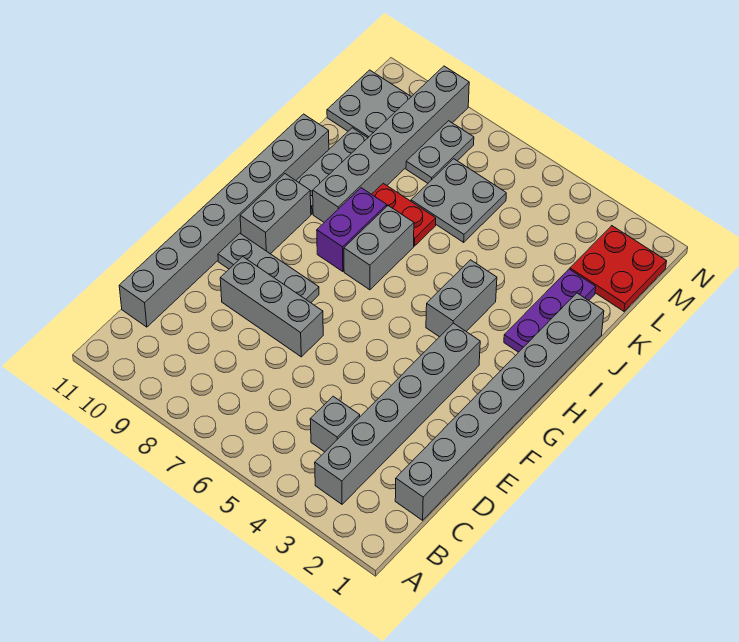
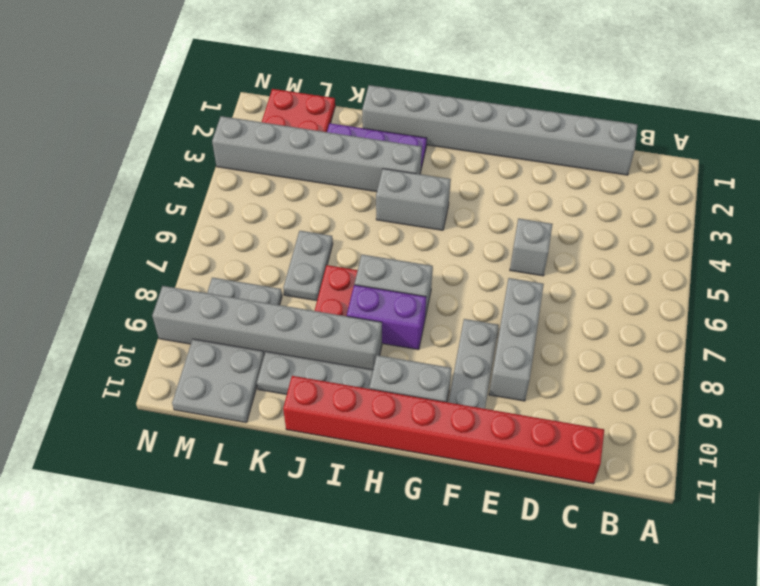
grey brick B3:G3 level 1 -> grey brick I3:N3 level 1
grey brick C4 level 1 -> grey brick E5 level 1
grey brick C11:J11 level 1 -> red brick C11:J11 level 1
grey plate K6:L7 level 1 -> grey plate K6:K7 level 1

